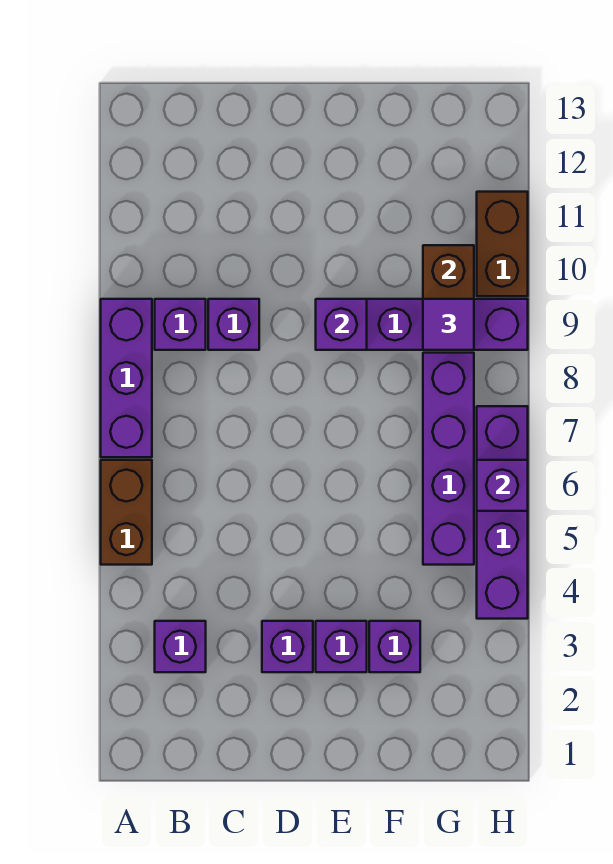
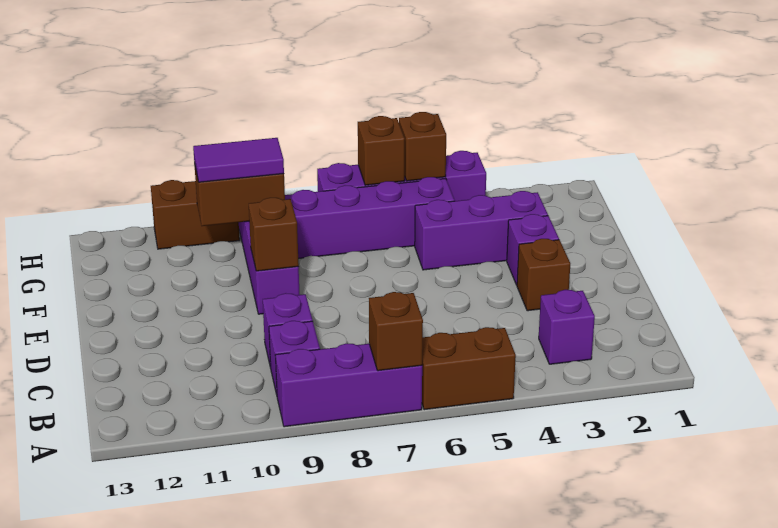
none -> brown brick A7 level 2
purple brick D3 level 1 -> brown brick D3 level 1
purple brick E9 level 2 -> brown brick E9 level 2
purple brick F3 level 1 -> purple brick F3:F5 level 1
purple tile G9 level 3 -> purple tile G9:G10 level 3
none -> brown brick H5 level 2
purple brick H6 level 2 -> brown brick H6 level 2

